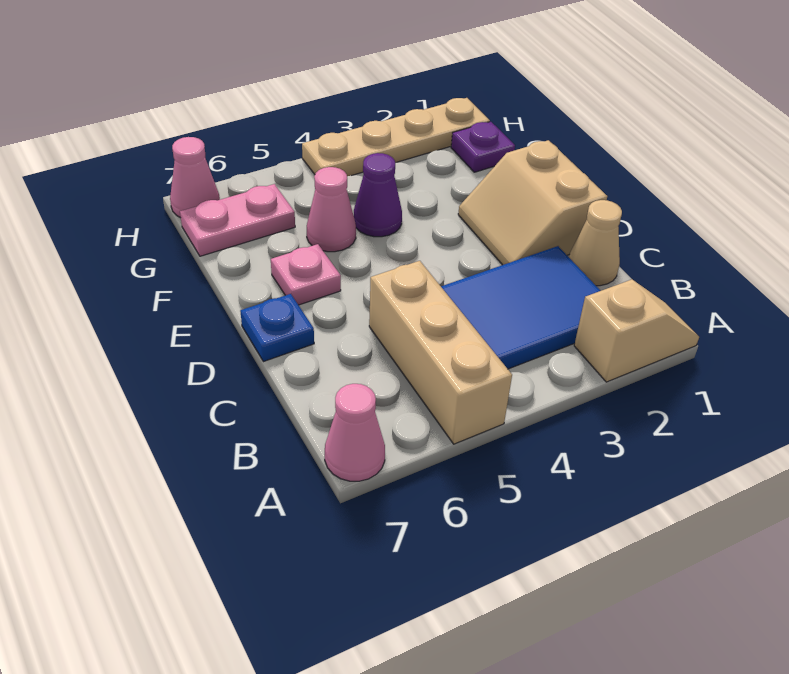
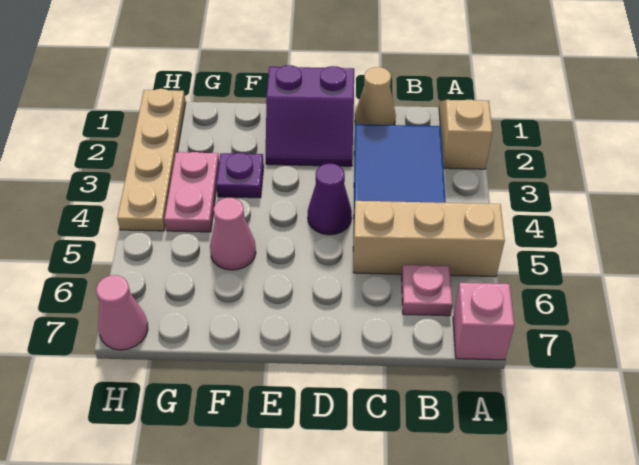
pink cone A7 level 1 -> pink brick A7 level 1
tan slope D1:E2 level 1 top 1 -> purple slope D1:E2 level 1 top 1
blue plate D7 level 1 -> none
pink plate E6 level 1 -> pink plate B6 level 1
purple cone F4 level 1 -> purple cone D4 level 1
purple plate G1 level 1 -> purple plate F3 level 1
pink plate G6:G7 level 1 -> pink plate G3:G4 level 1

